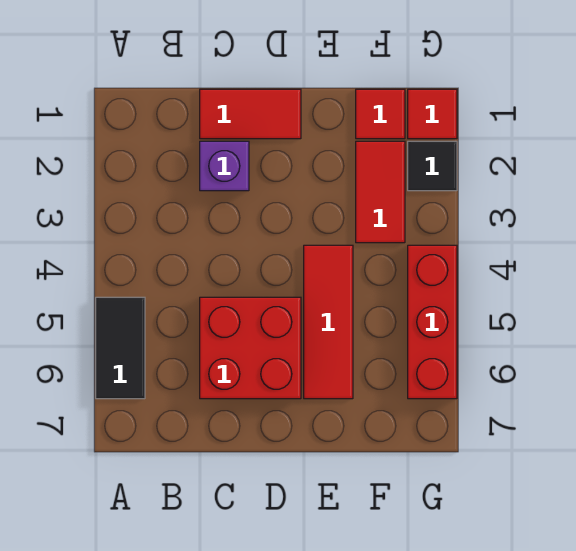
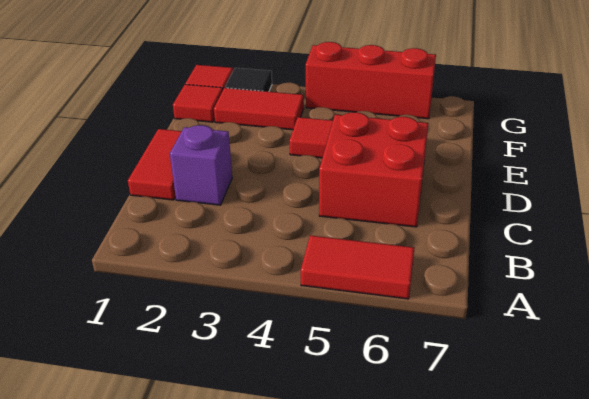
black tile A5:A6 level 1 -> red tile A5:A6 level 1

